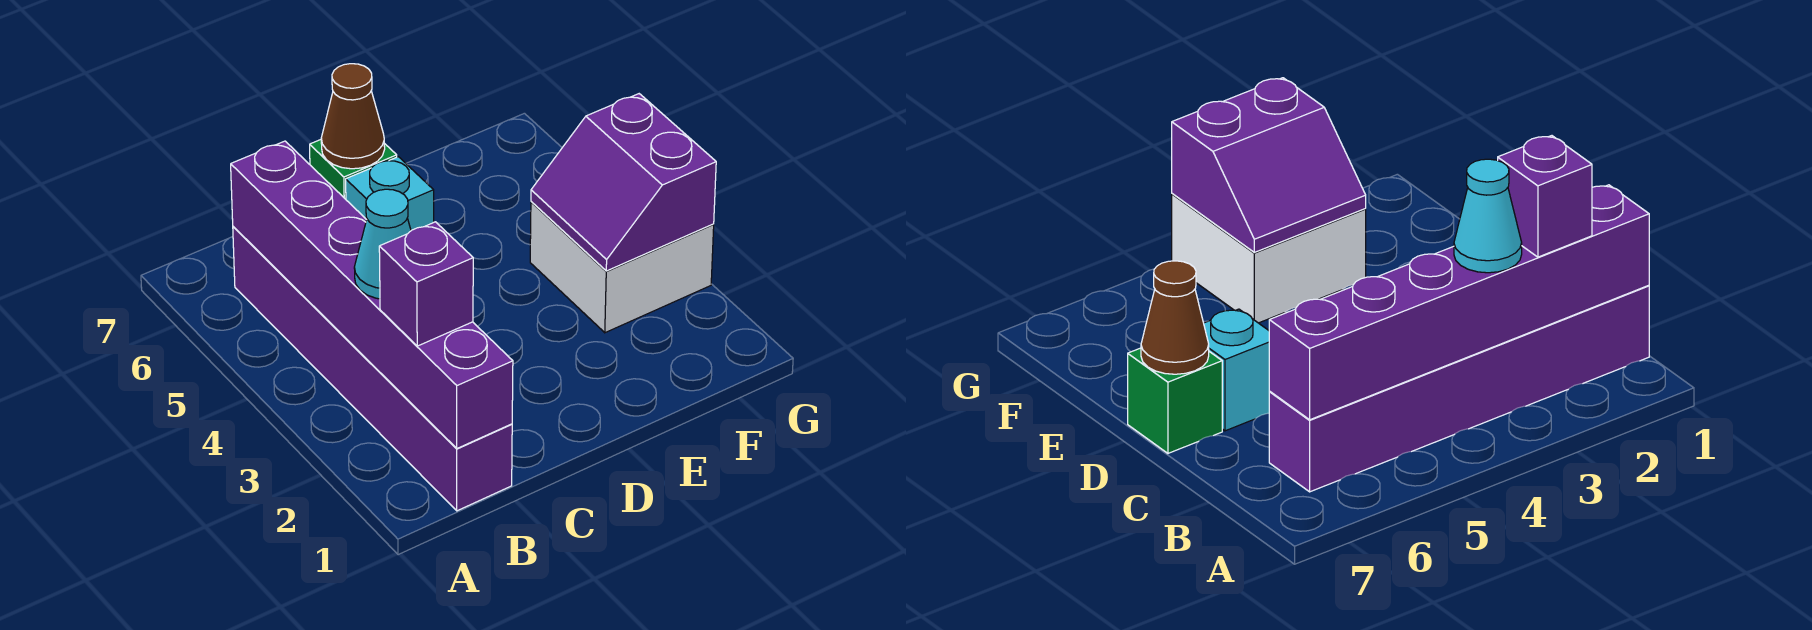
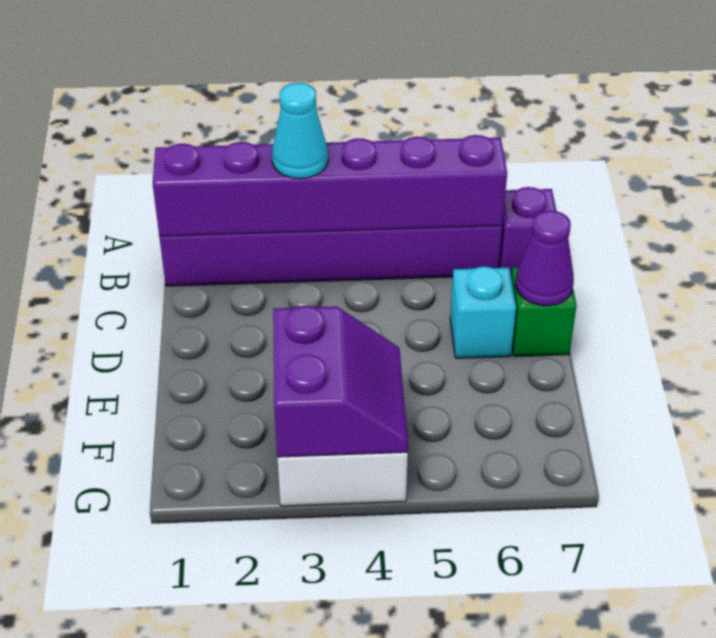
purple brick B2 level 3 -> purple brick B7 level 1
brown cone D7 level 2 -> purple cone D7 level 2
purple slope F3:G4 level 2 top G -> purple slope F3:G4 level 2 top 3

